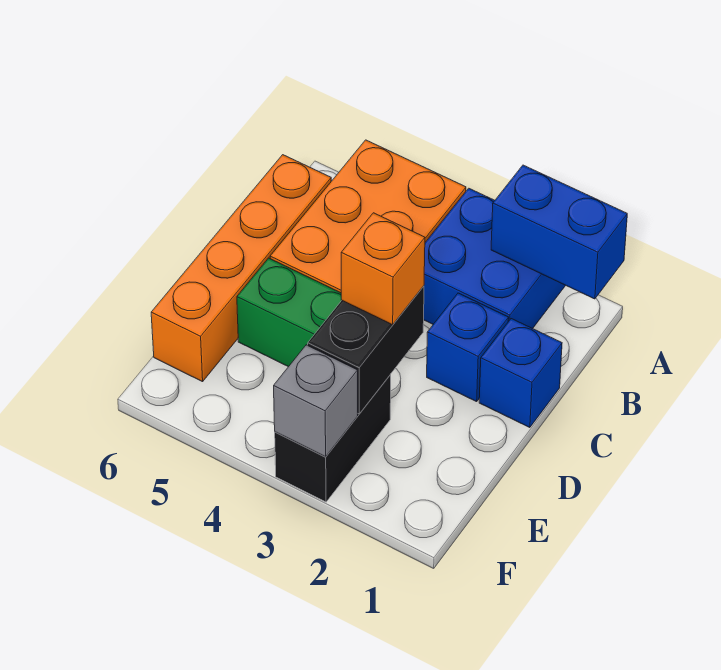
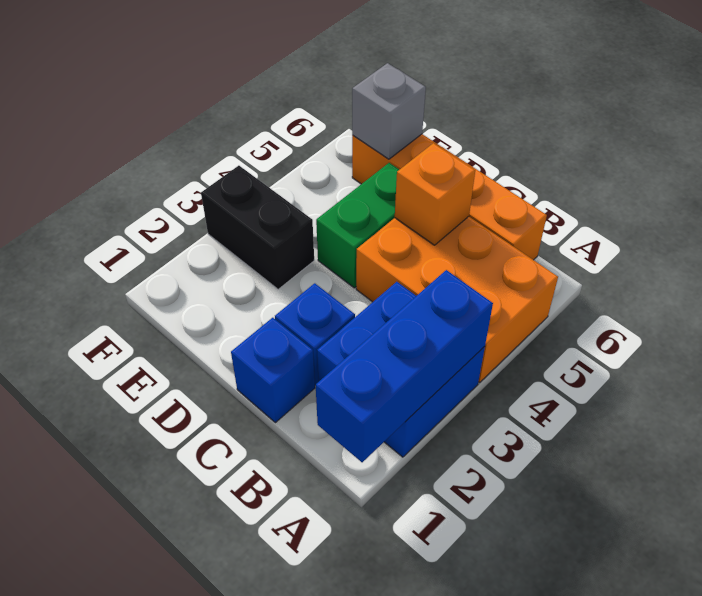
blue brick A1:A2 level 2 -> blue brick A1:A3 level 2
black brick D3:E3 level 2 -> none
orange brick D3 level 3 -> orange brick C5 level 2
grey brick F3 level 2 -> grey brick E6 level 2

